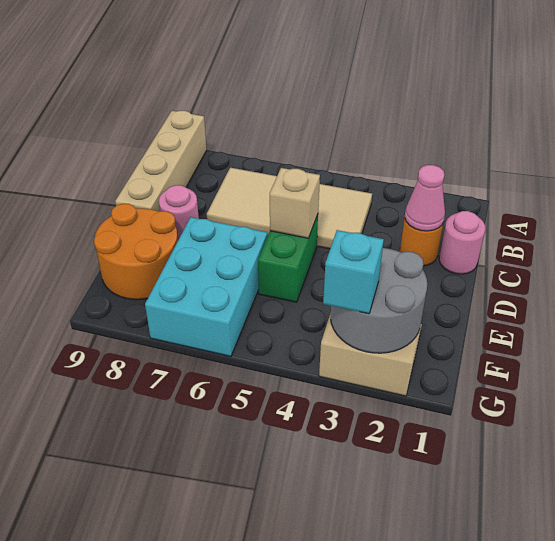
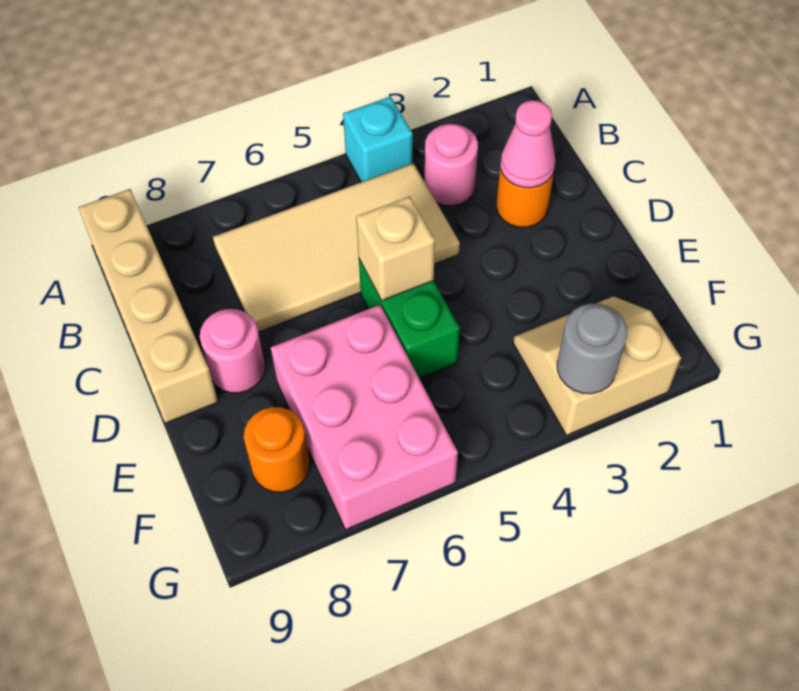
pink round brick C1 level 1 -> pink round brick B3 level 1
cyan brick E6:G7 level 1 -> pink brick E6:G7 level 1
orange round brick E8:F9 level 1 -> orange round brick F8 level 1
grey round brick F2:G3 level 2 -> grey round brick G3 level 2
cyan brick G3 level 3 -> cyan brick A4 level 1

